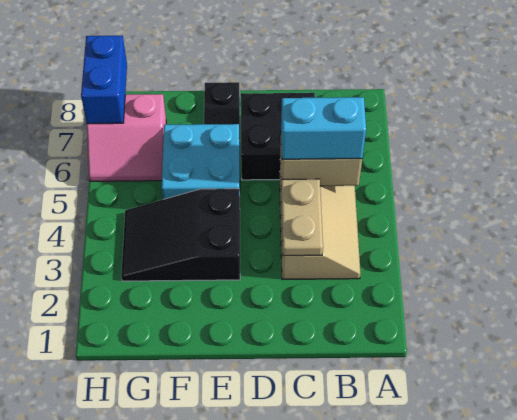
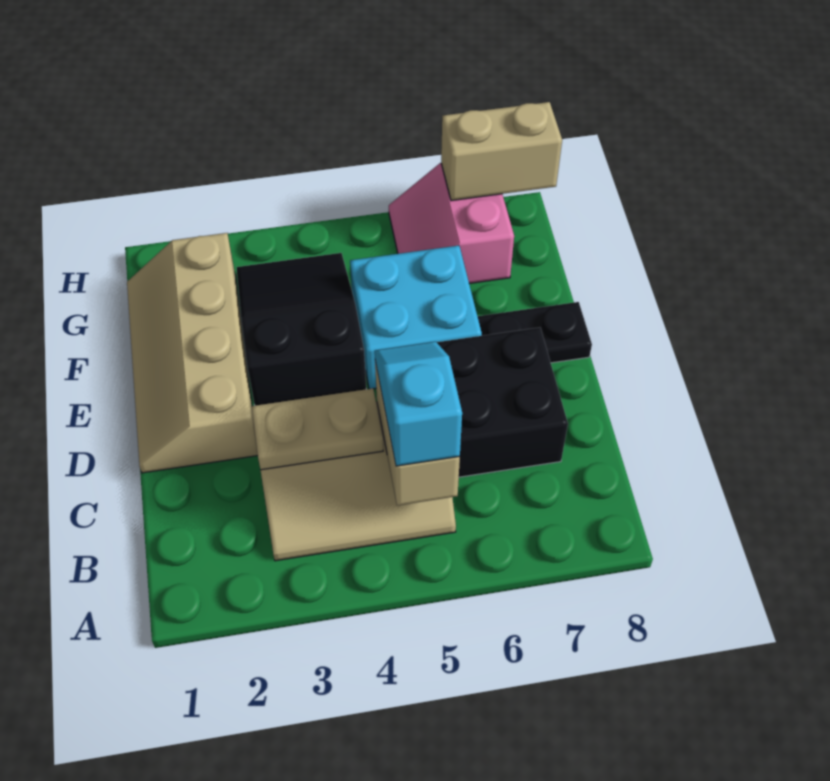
cyan brick B5:C5 level 3 -> cyan slope B5:C5 level 3 top B
none -> tan slope D1:G2 level 1 top 2
blue brick H7:H8 level 2 -> tan brick H7:H8 level 2

